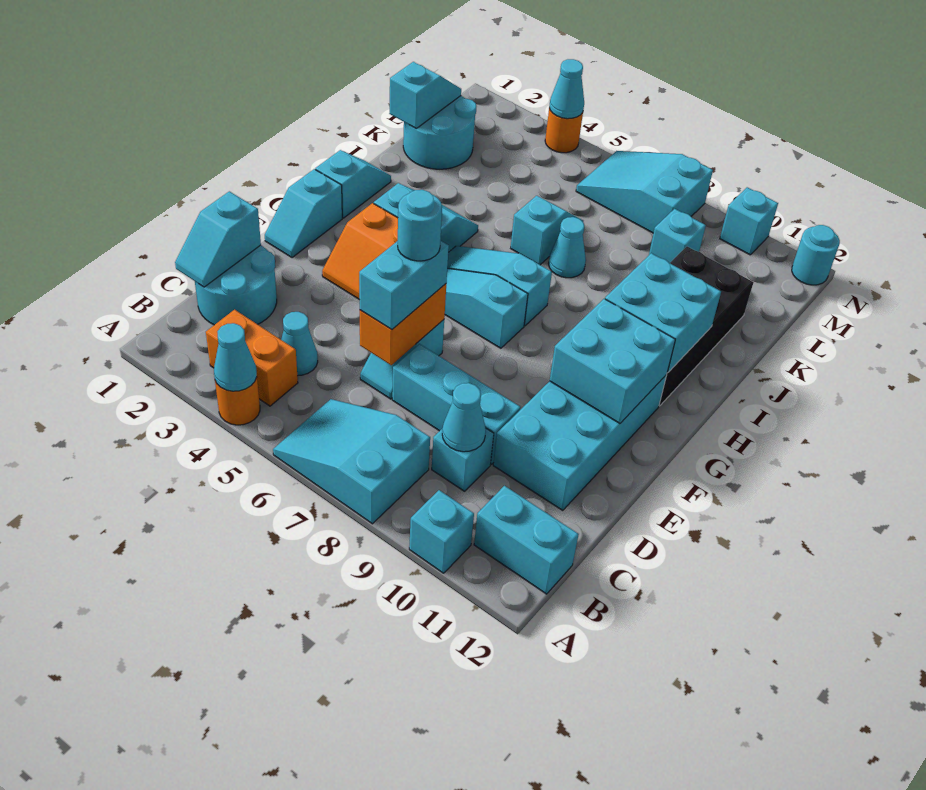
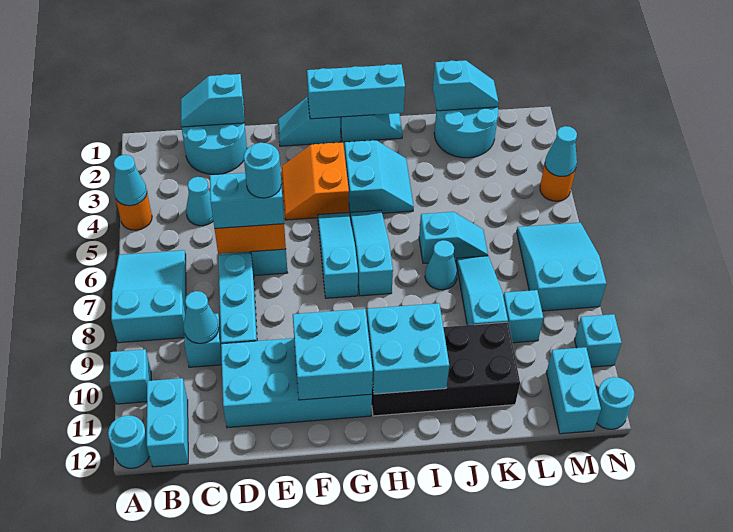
none -> cyan round brick A12 level 1
orange brick B3:B4 level 1 -> none
none -> cyan brick G1:I1 level 2
none -> cyan slope K7:K9 level 1 top 9
none -> cyan brick M11:M12 level 1

